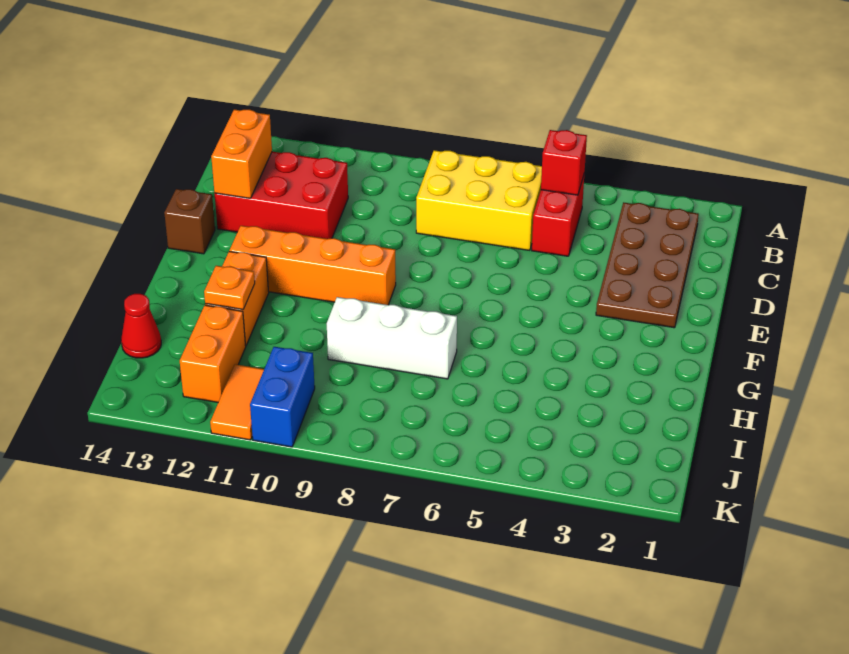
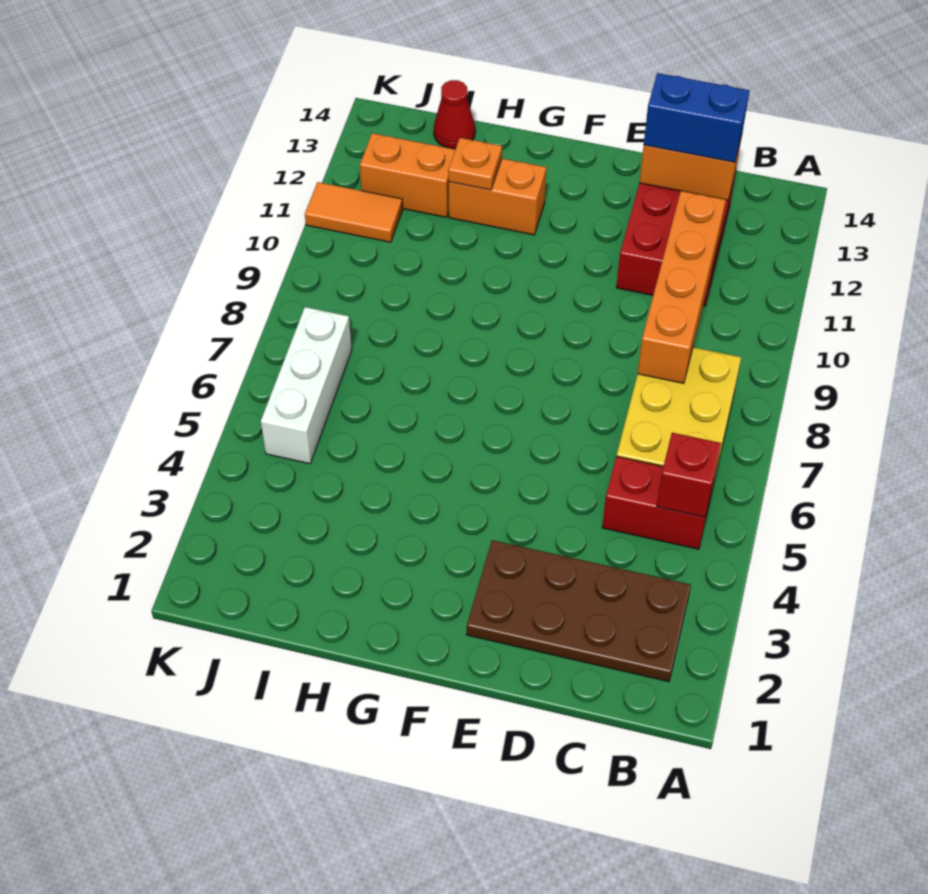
brown brick E14 level 1 -> none
orange brick F9:F12 level 1 -> orange brick C8:C11 level 2
white brick H7:H9 level 1 -> white brick J5:J7 level 1
blue brick J10:K10 level 1 -> blue brick C13:D13 level 3

